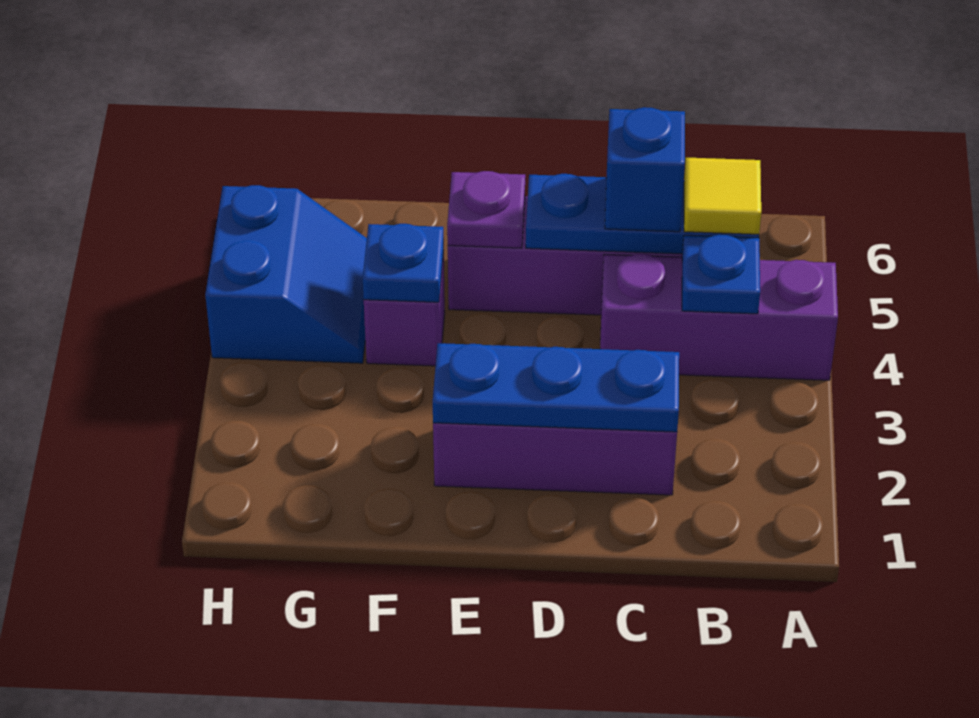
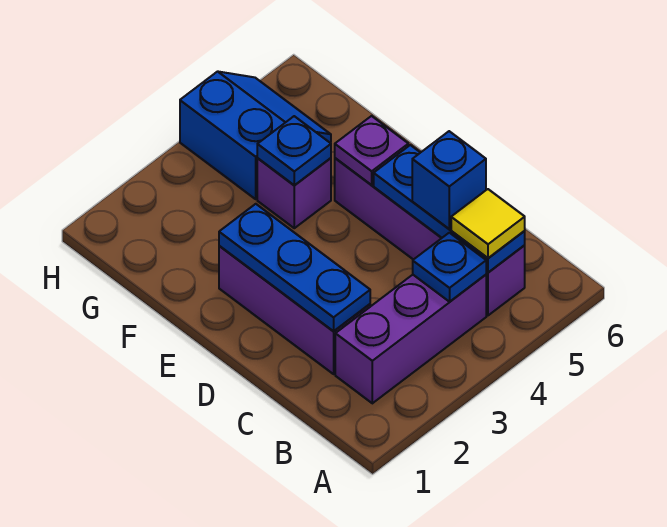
purple brick A4:C4 level 1 -> purple brick B2:B4 level 1
blue slope G4:H5 level 1 top H -> blue slope G4:H5 level 1 top 4

